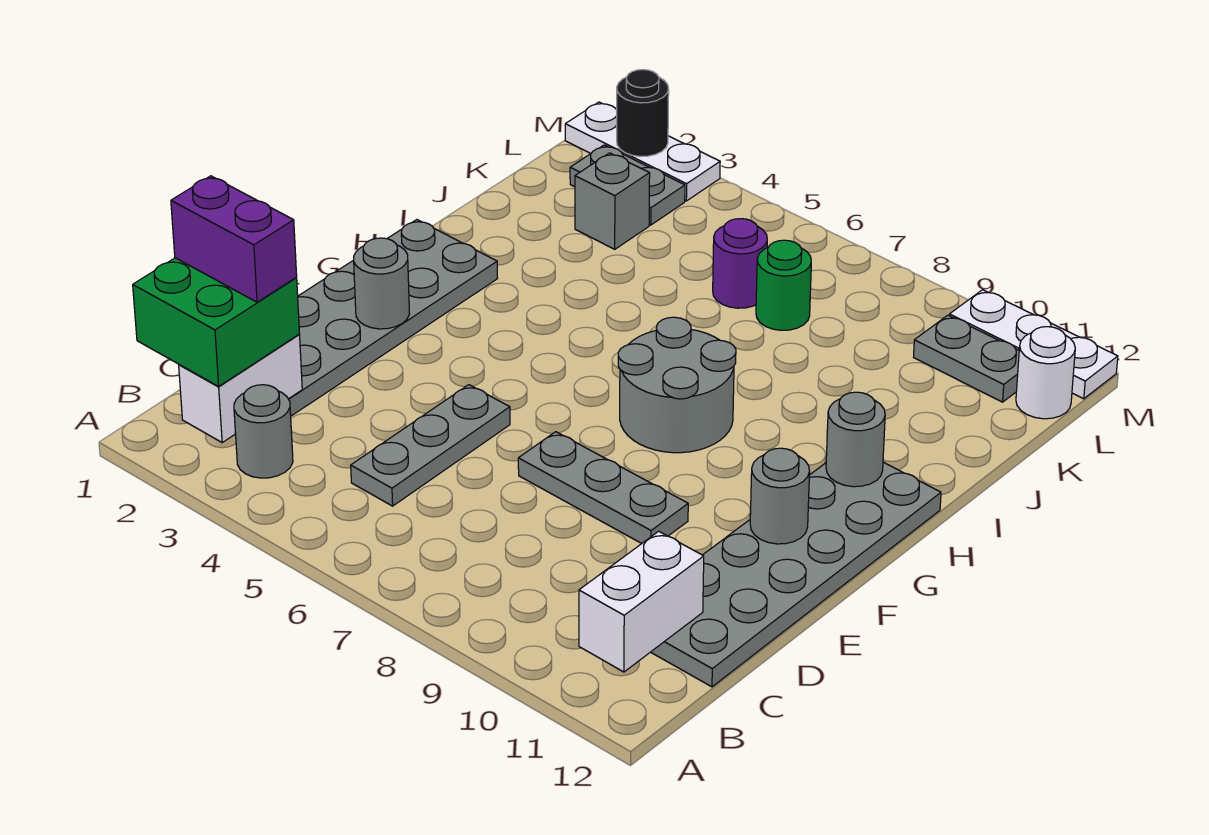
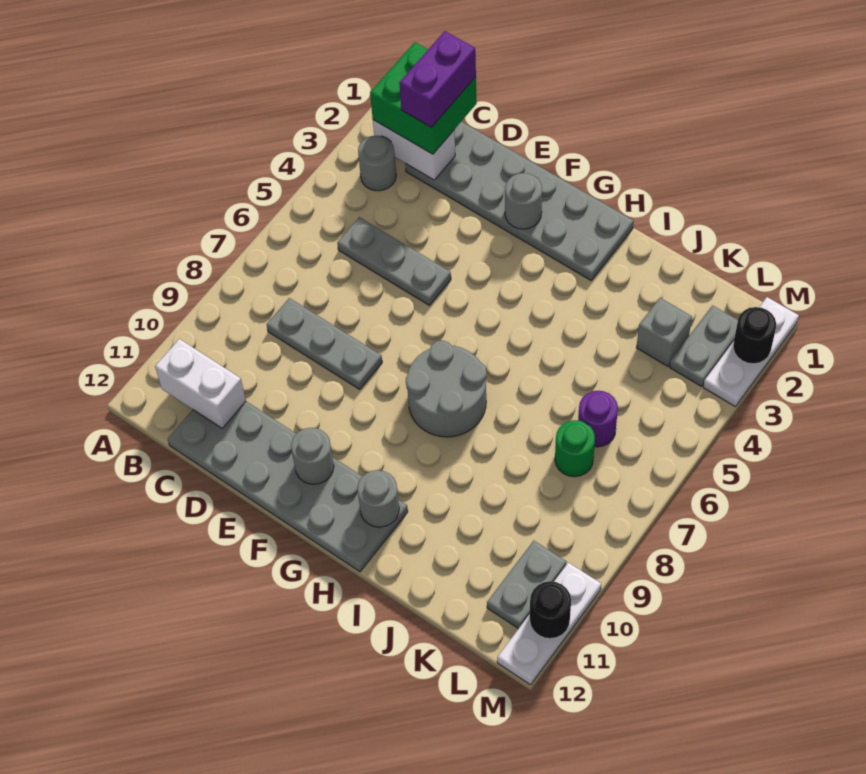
grey plate E7:E9 level 1 -> grey plate C8:E8 level 1
white round brick L12 level 1 -> none
none -> black round brick M11 level 2

